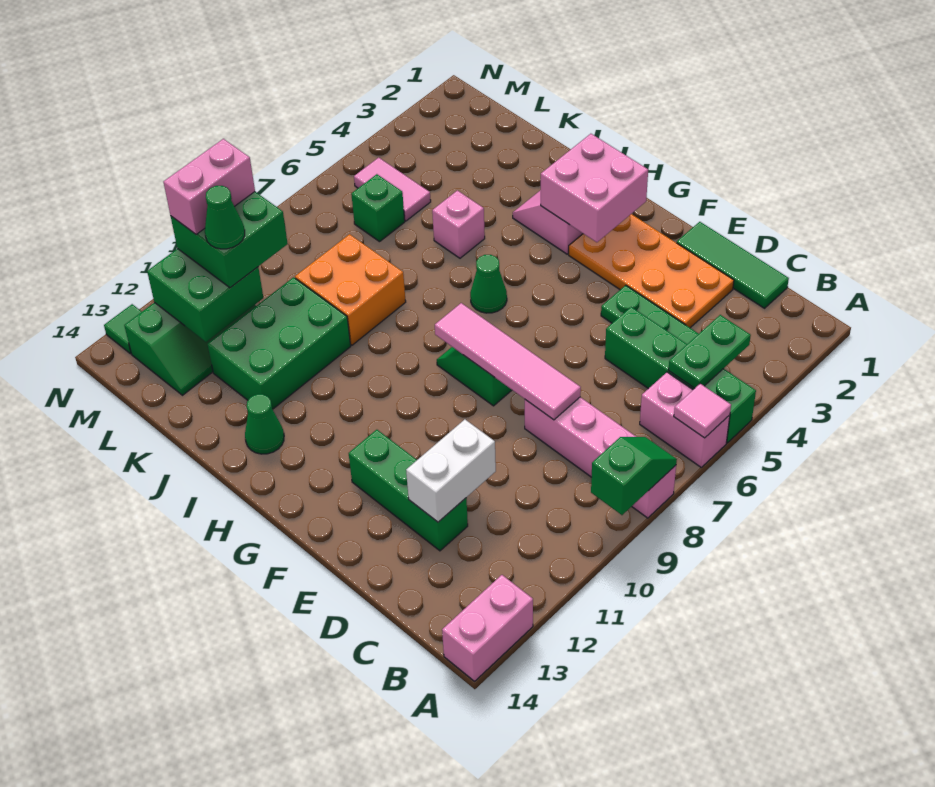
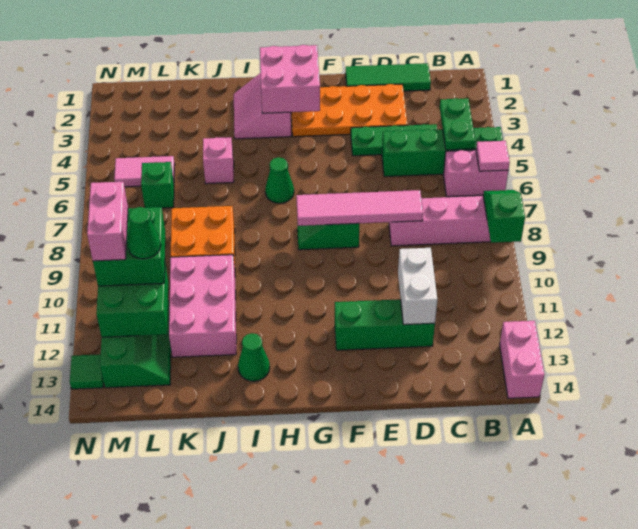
green brick J10:K12 level 1 -> pink brick J10:K12 level 1

